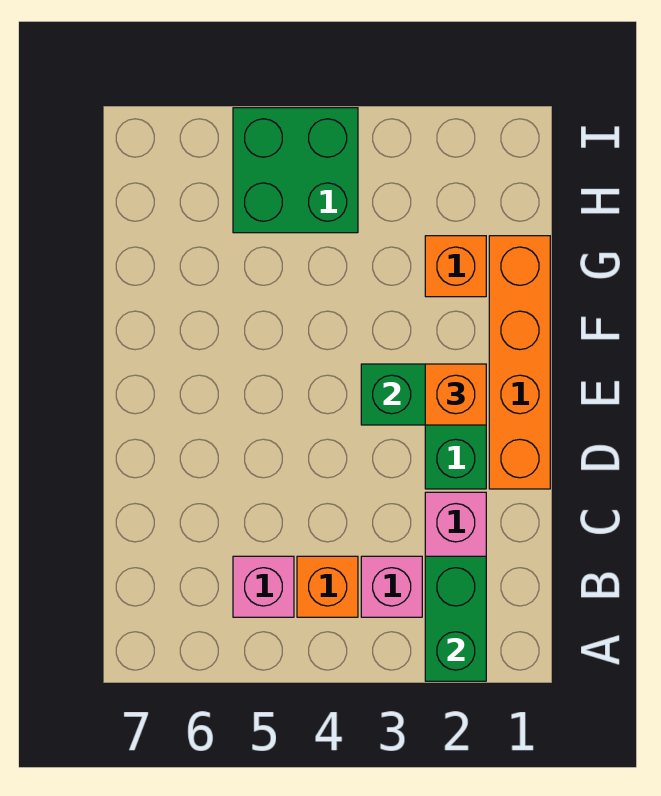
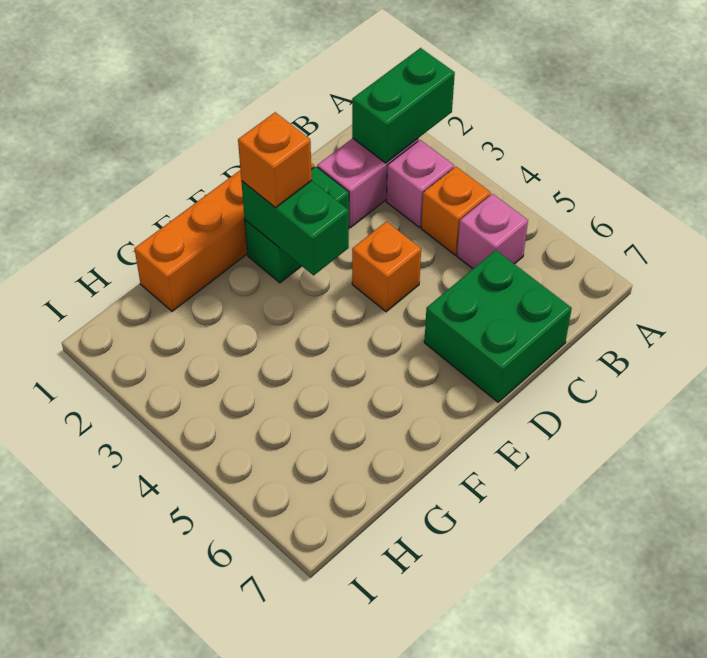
orange brick G2 level 1 -> orange brick D4 level 1
green brick H4:I5 level 1 -> green brick C6:D7 level 1

